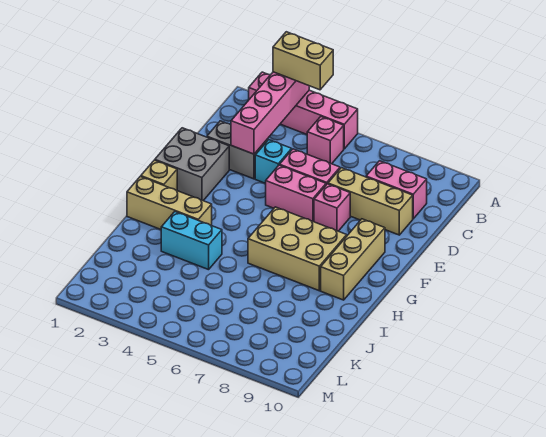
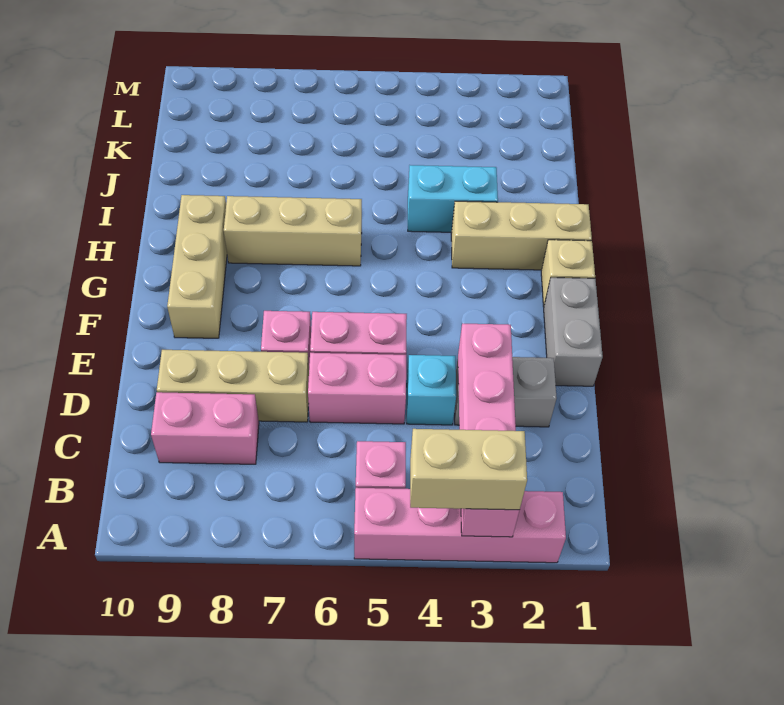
grey brick E1:F2 level 1 -> grey brick E1:F1 level 1
tan brick G6:H8 level 1 -> tan brick H6:H8 level 1

